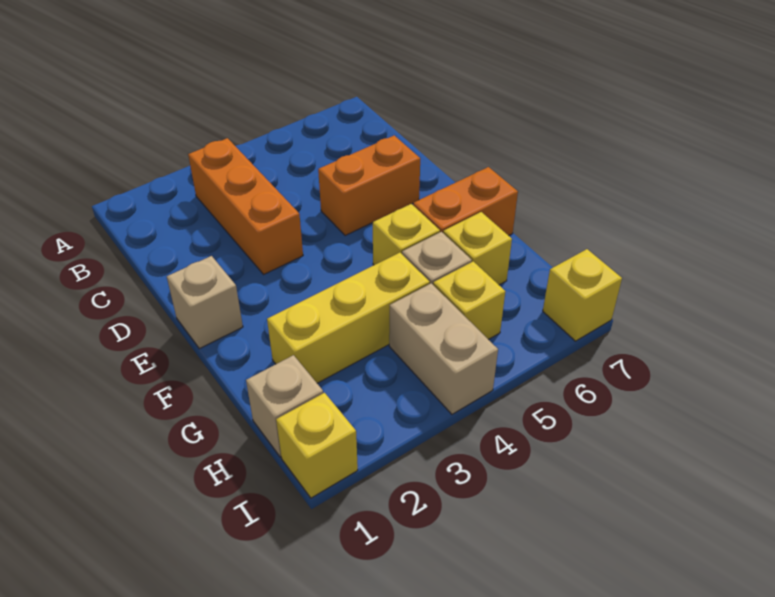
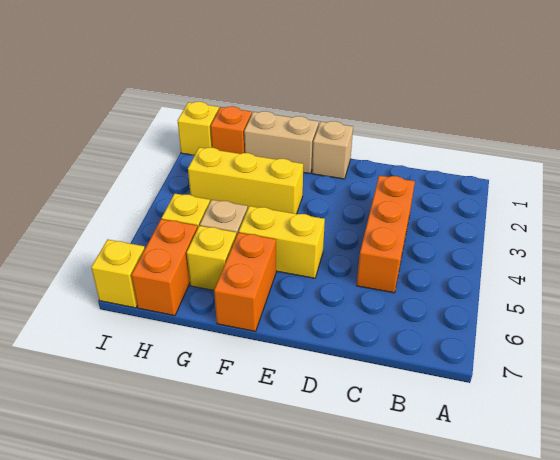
orange brick B3:D3 level 1 -> orange brick C3:C5 level 1
orange brick D5:D6 level 1 -> orange brick H6:H7 level 1
yellow brick F5 level 1 -> yellow brick E5:F5 level 1
yellow brick G2:G4 level 1 -> yellow brick F3:H3 level 1
tan brick H1 level 1 -> orange brick H1 level 1
tan brick H4:I4 level 1 -> tan brick F1:G1 level 1

